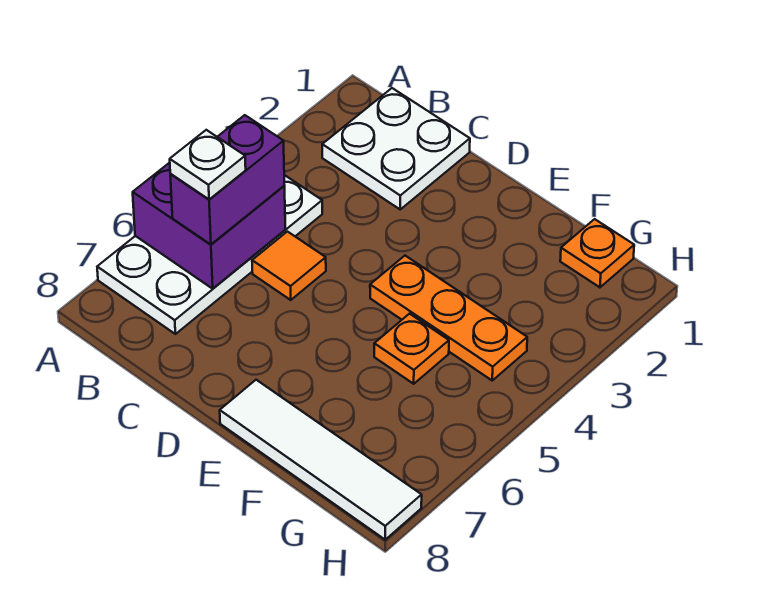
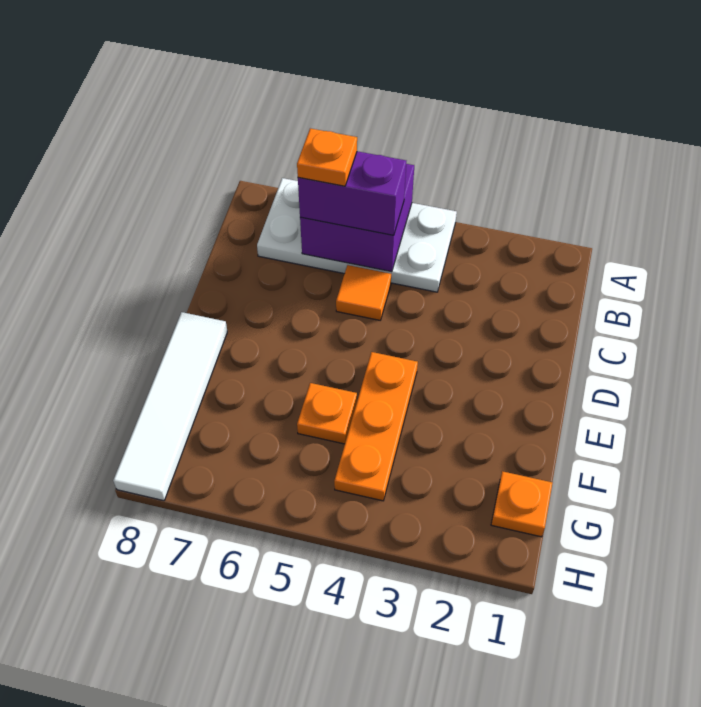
white plate B1:C2 level 1 -> none
white plate B6 level 4 -> orange plate B6 level 4

